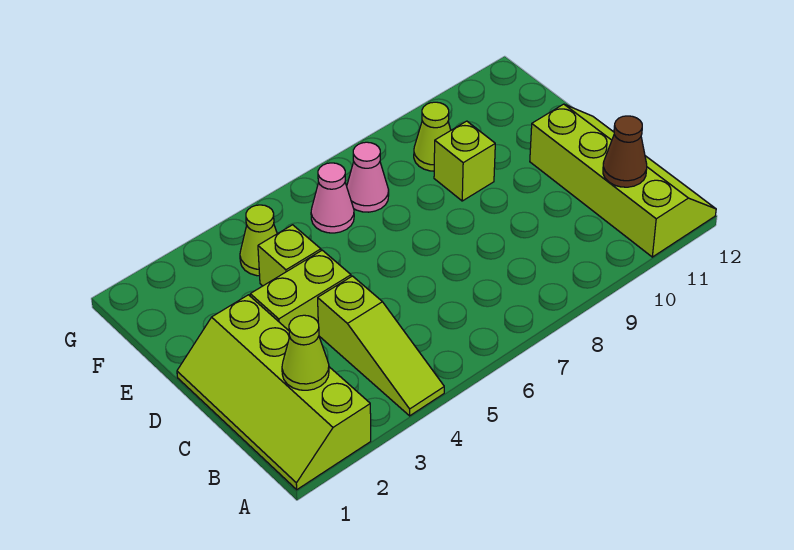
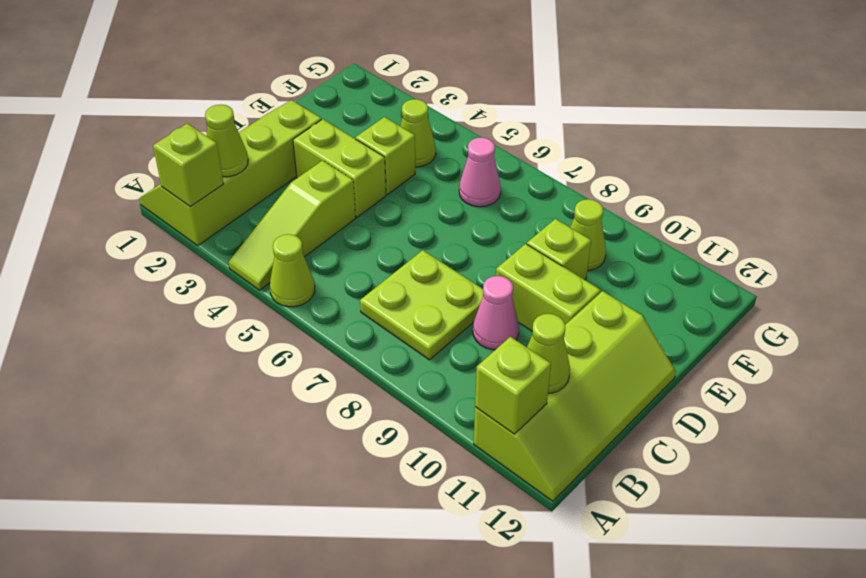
none -> lime brick A2 level 2
none -> lime cone A5 level 1
none -> lime brick A11 level 2
none -> lime plate B7:C8 level 1
brown cone B11 level 2 -> lime cone B11 level 2
none -> lime brick D9:D10 level 1
pink cone F7 level 1 -> pink cone C9 level 1

